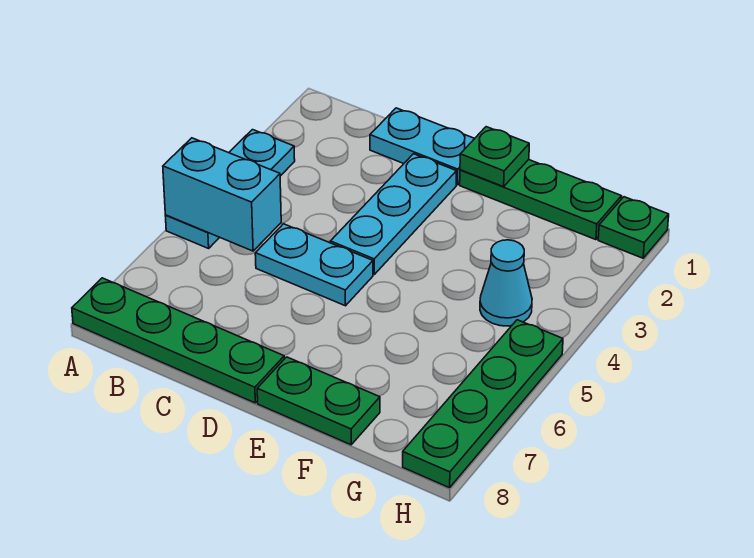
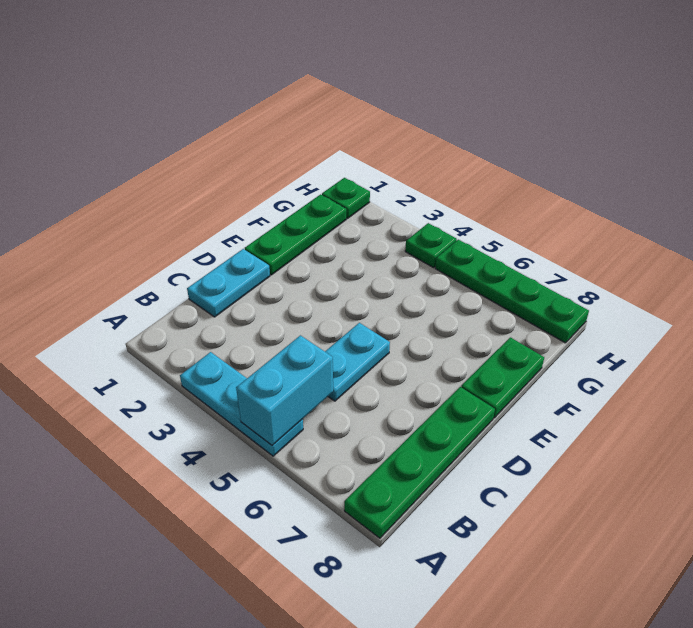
cyan plate D2:D4 level 1 -> none
green plate E1 level 2 -> green plate H4 level 1
cyan cone G4 level 1 -> none

